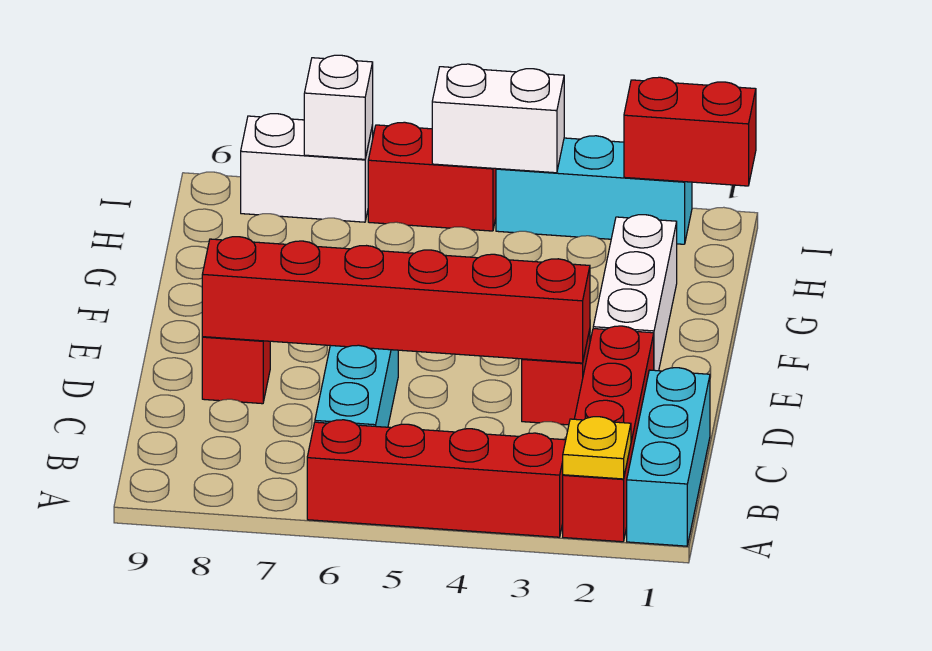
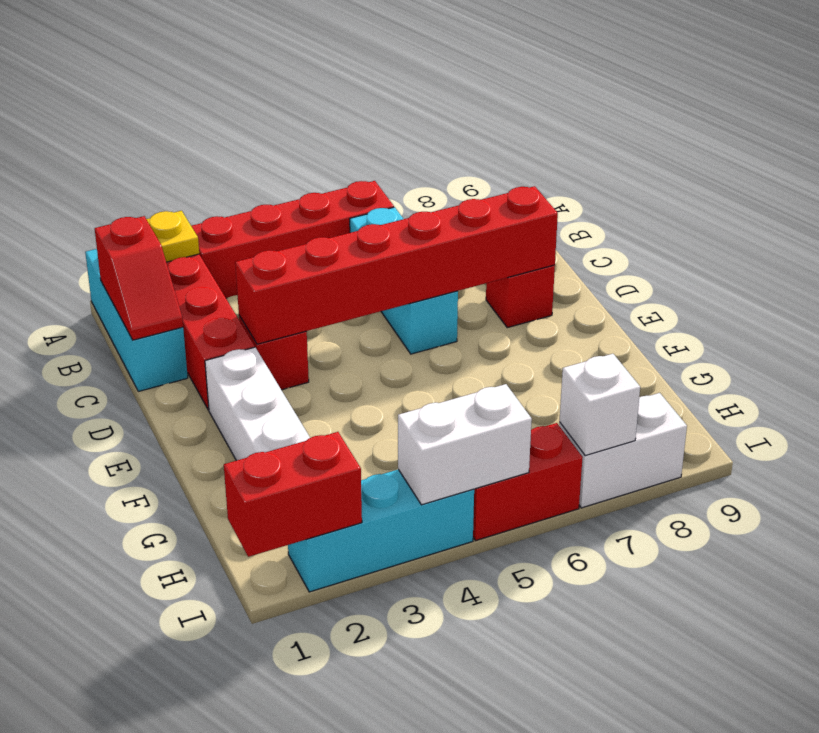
none -> red slope B1:C1 level 2 top B

